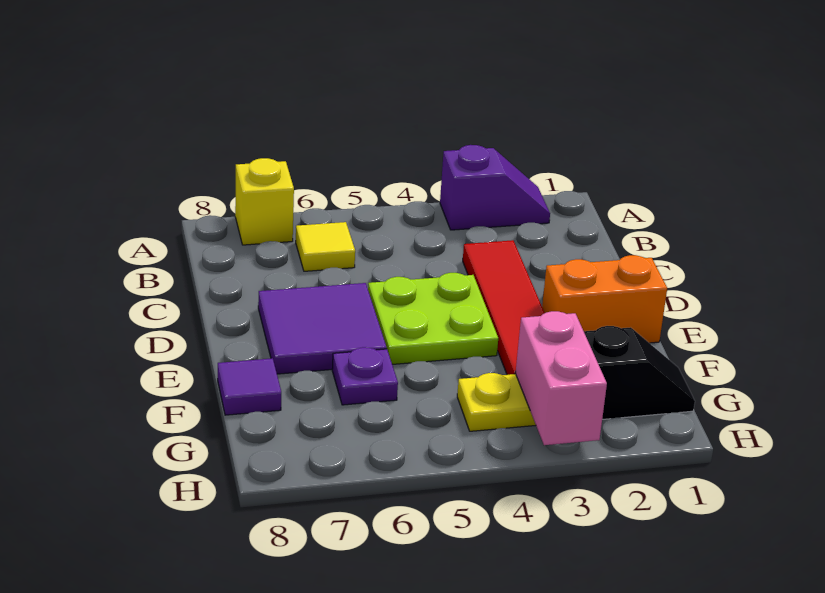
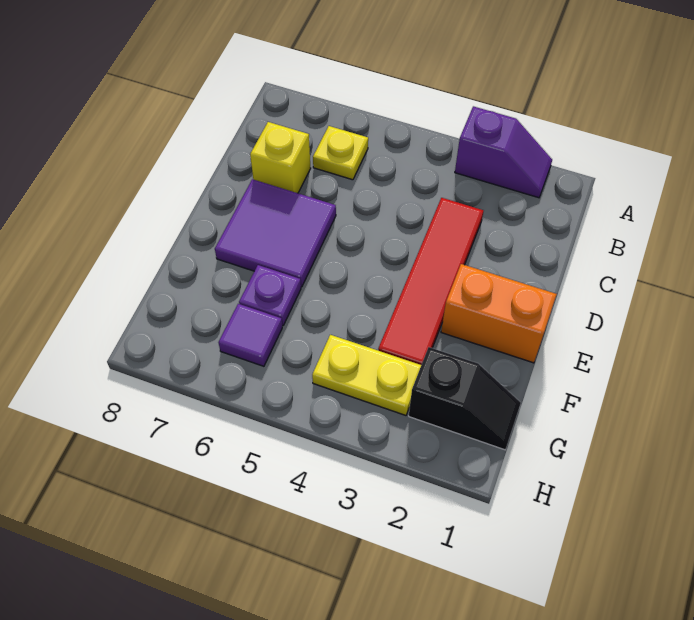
yellow brick A7 level 1 -> yellow brick C7 level 1
yellow tile B6 level 1 -> yellow plate B6 level 1
lime plate D4:E5 level 1 -> none
purple tile F8 level 1 -> purple tile G6 level 1
pink brick G3:H3 level 2 -> none

